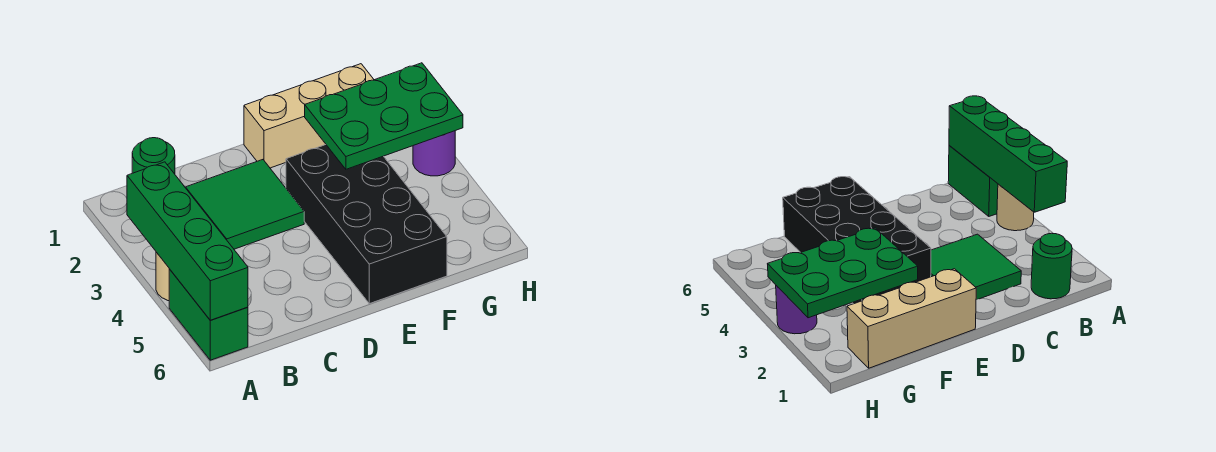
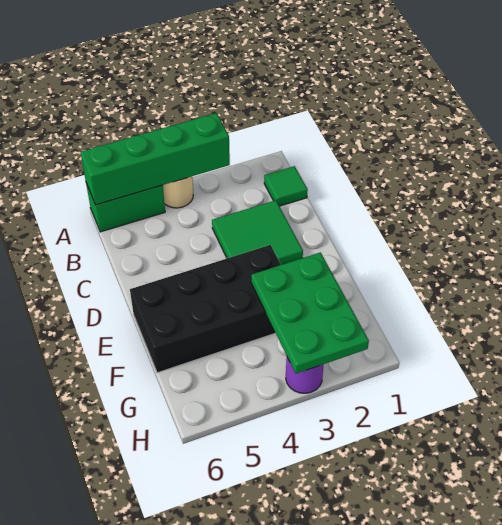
green round brick B1 level 1 -> green tile B1 level 1
tan brick E1:G1 level 1 -> none

